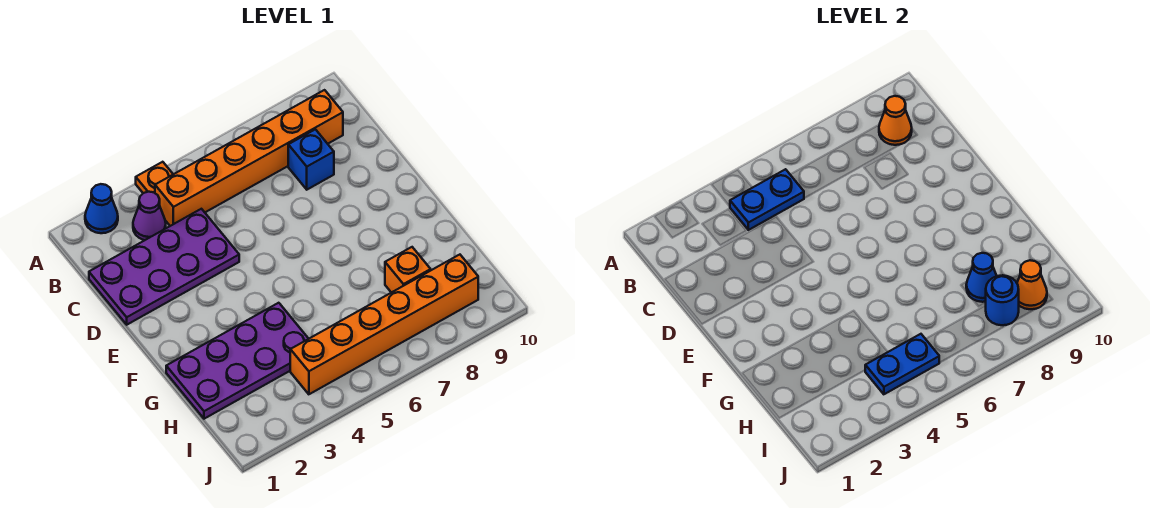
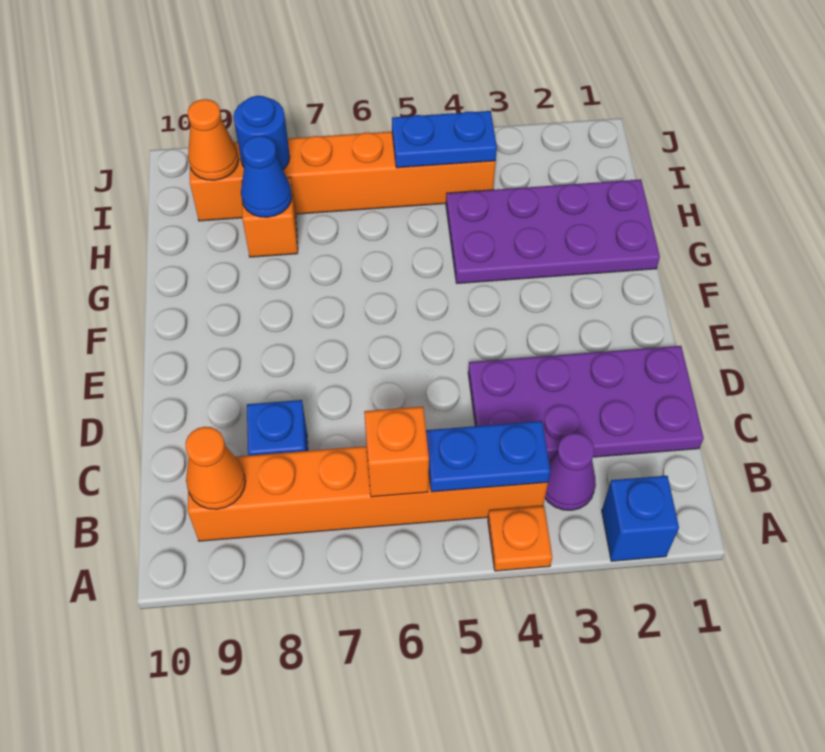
blue cone A2 level 1 -> blue brick A2 level 1
none -> orange brick B6 level 2

